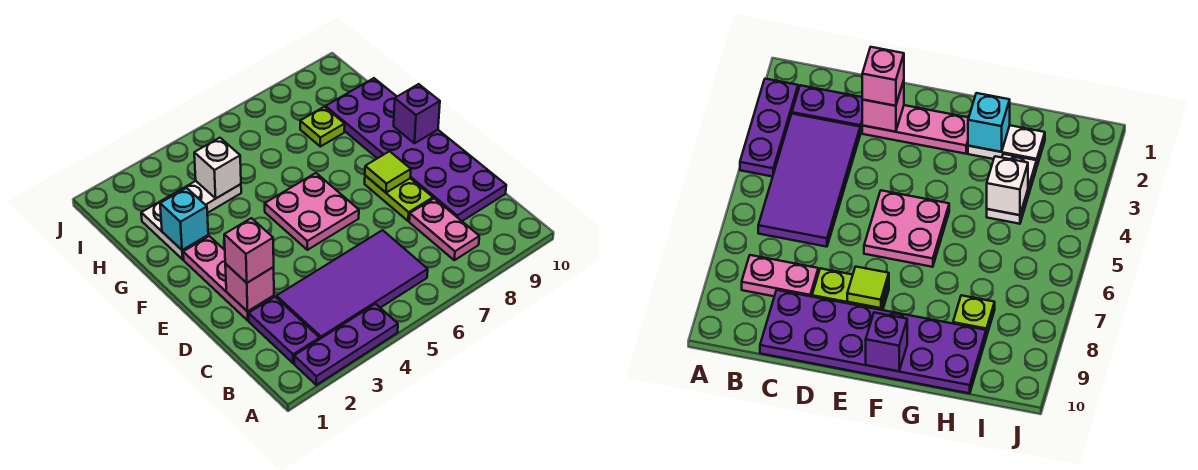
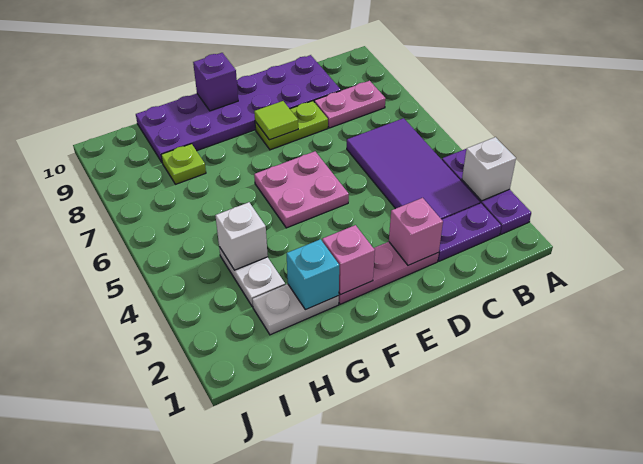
none -> white brick A3 level 2
pink brick D2 level 3 -> pink brick F2 level 2

